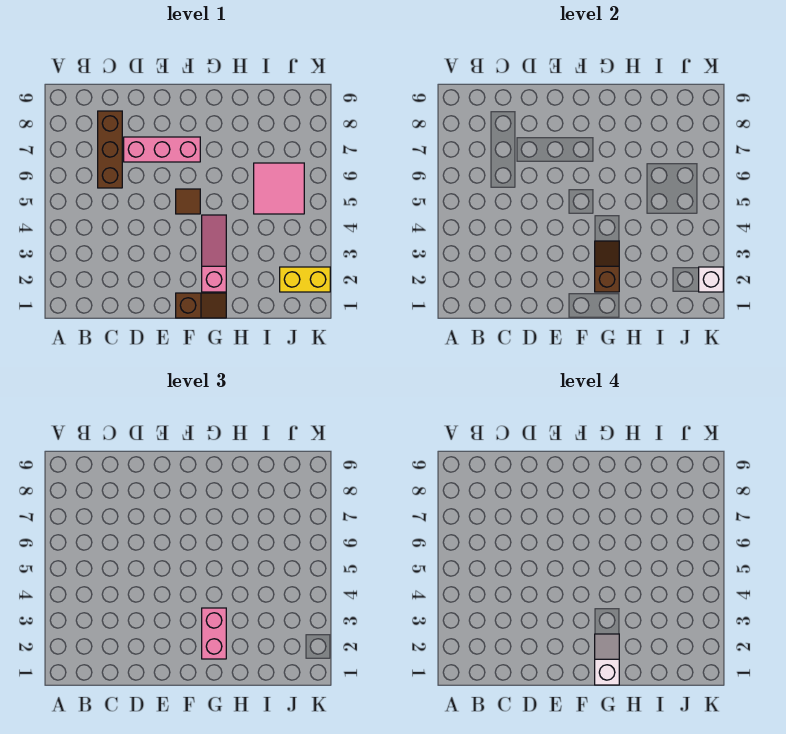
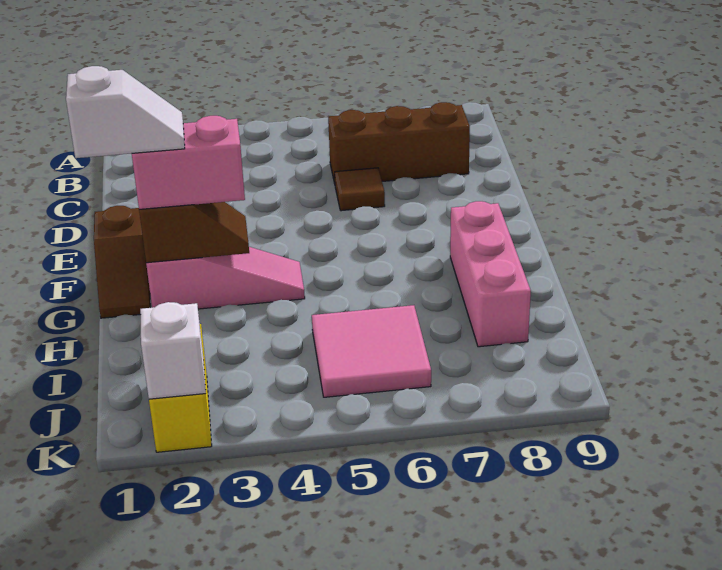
pink brick D7:F7 level 1 -> pink brick G8:I8 level 1
brown tile F5 level 1 -> brown tile D6 level 1

